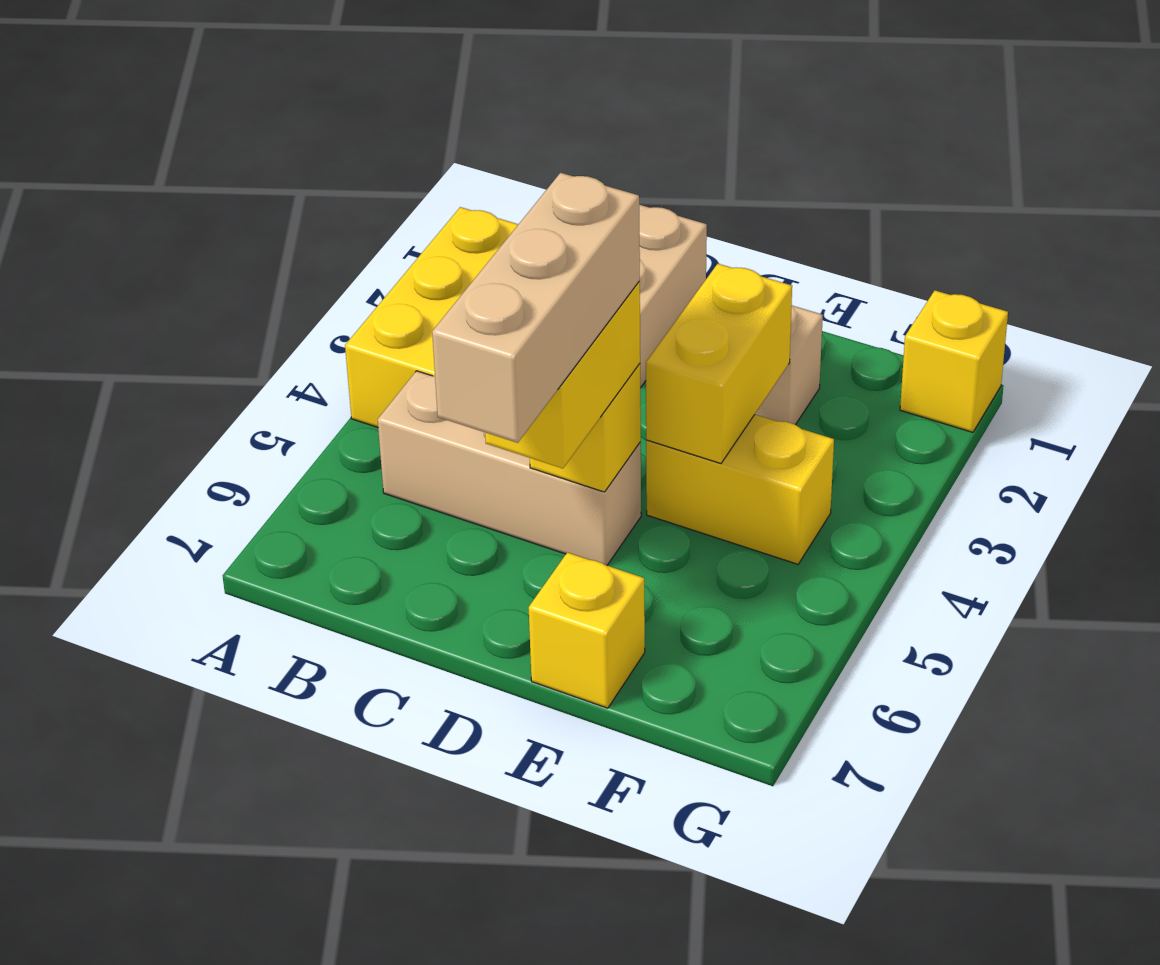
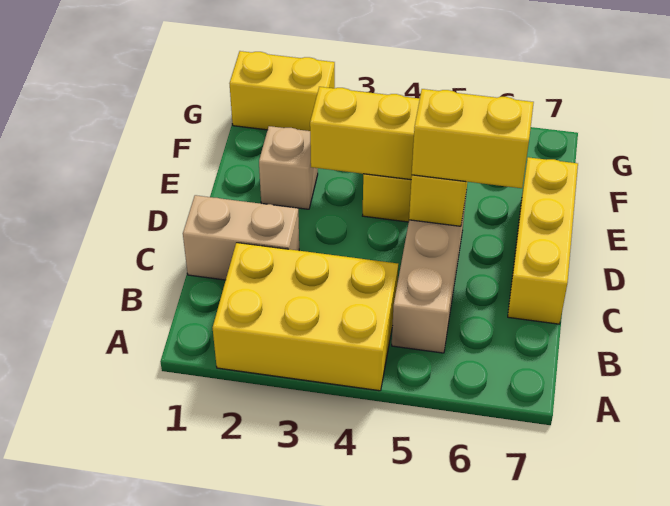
tan brick D5:D7 level 4 -> none
yellow brick E7 level 1 -> yellow brick C7:E7 level 1
yellow brick G1 level 1 -> yellow brick G1:G2 level 1

